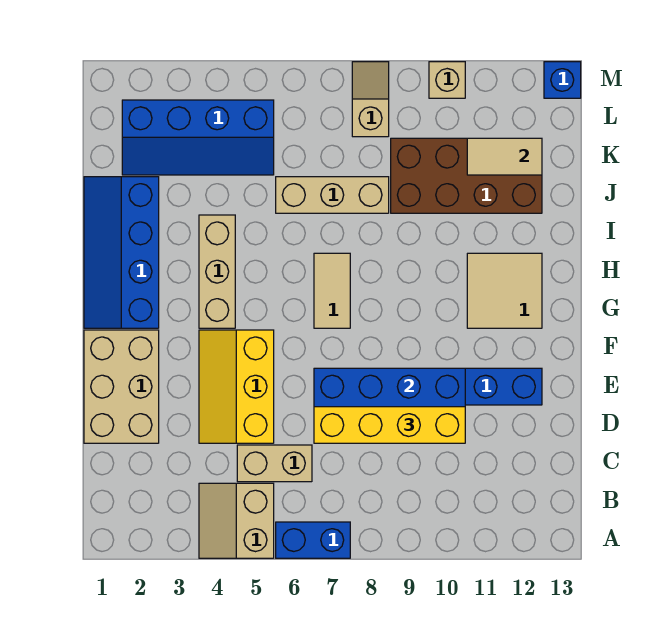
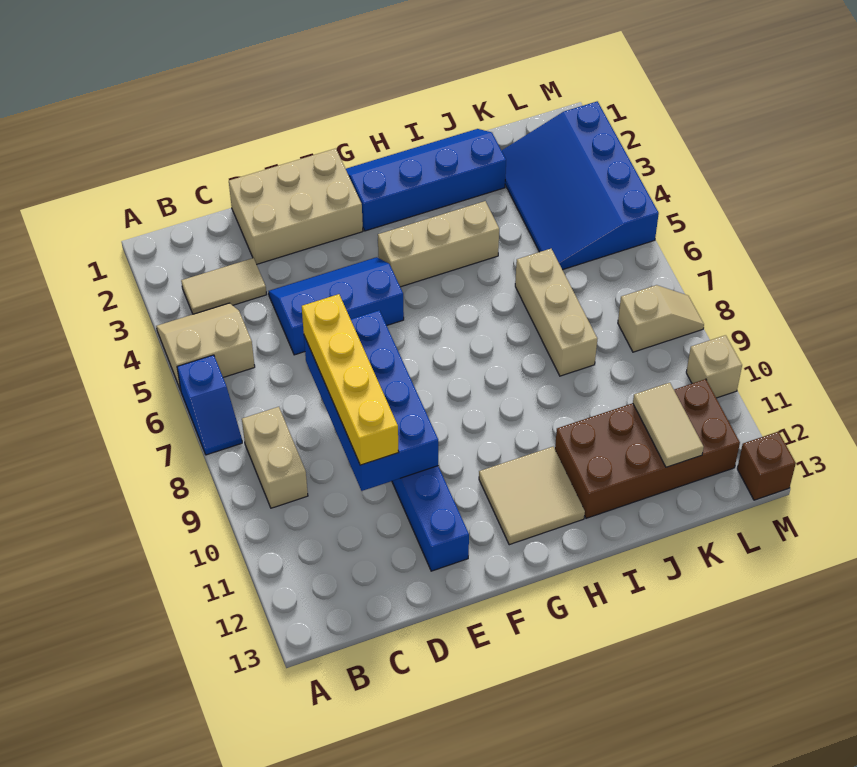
blue brick A6:A7 level 1 -> blue slope A6:A7 level 1 top 6
tan brick C5:C6 level 1 -> tan brick B8:B9 level 1
yellow slope D4:F5 level 1 top 5 -> blue slope D4:F5 level 1 top 5
tan tile G7:H7 level 1 -> tan tile B3:C3 level 1
brown brick J9:K12 level 1 -> brown brick I11:L12 level 1
blue slope K2:L5 level 1 top L -> blue slope K2:M5 level 1 top M
blue brick M13 level 1 -> brown brick M13 level 1

